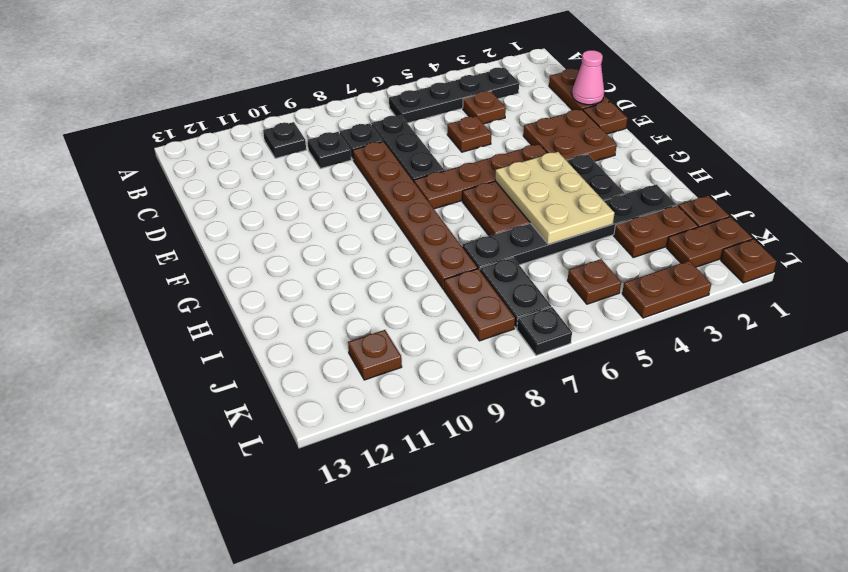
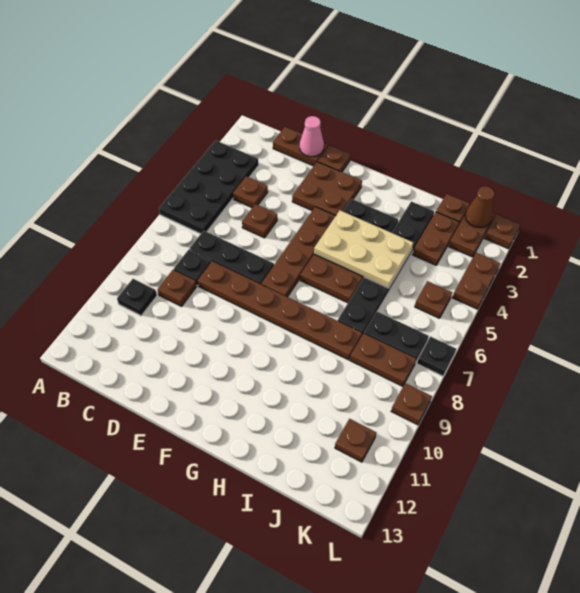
black plate B3:B6 level 1 -> black plate A3:B6 level 1
black plate C9 level 1 -> brown plate C9 level 1
none -> brown cone K1 level 2
none -> brown plate L9 level 1

